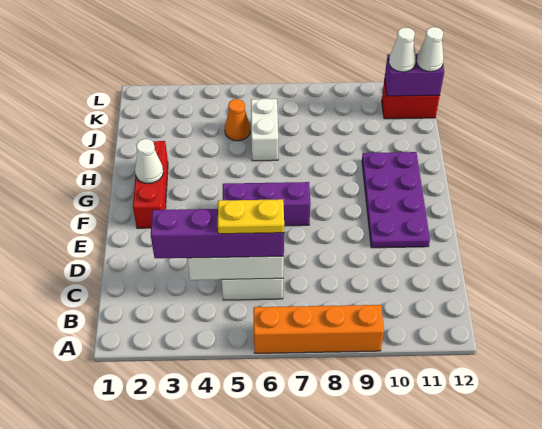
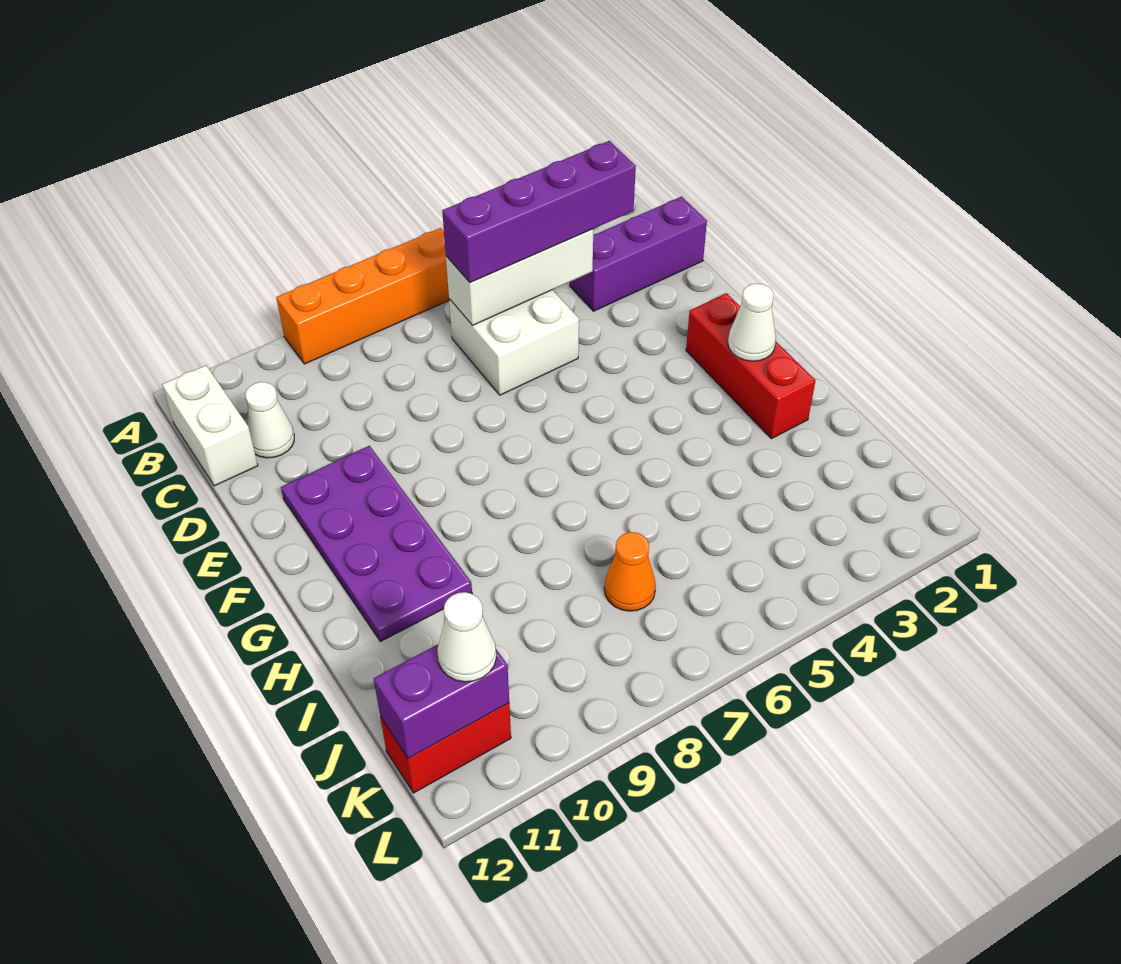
yellow plate C5:C6 level 4 -> none
purple brick F5:F7 level 1 -> purple brick C1:C3 level 1
white brick I6:J6 level 1 -> white brick B12:C12 level 1
orange cone J5 level 1 -> orange cone J7 level 1
white cone K12 level 3 -> white cone C11 level 1

